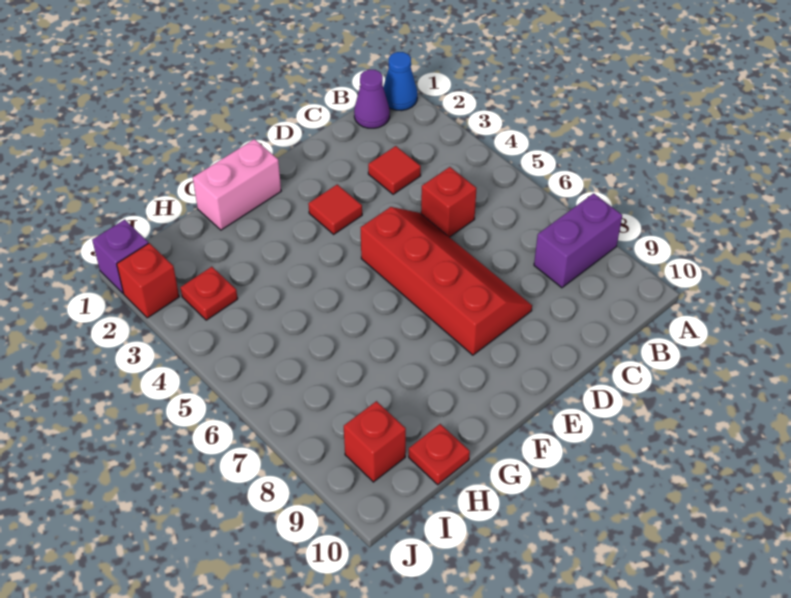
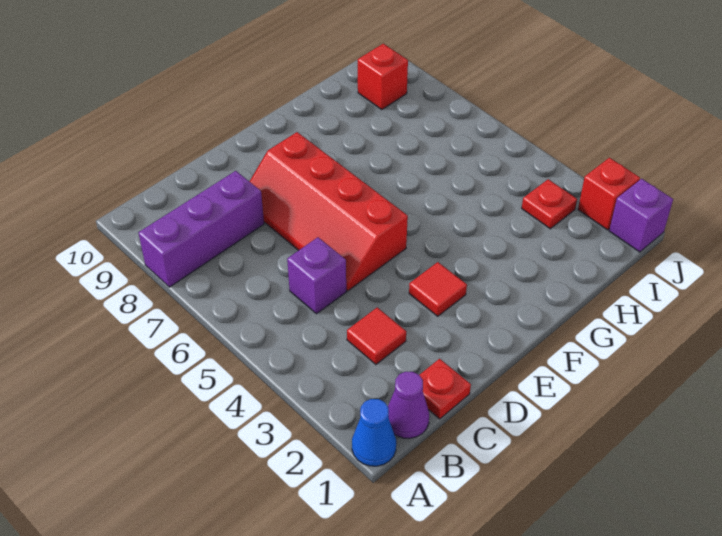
purple brick A8:B8 level 1 -> purple brick A8:C8 level 1
red brick C5 level 1 -> purple brick C5 level 1
pink brick F1:G1 level 1 -> none
red plate H10 level 1 -> red plate C1 level 1

